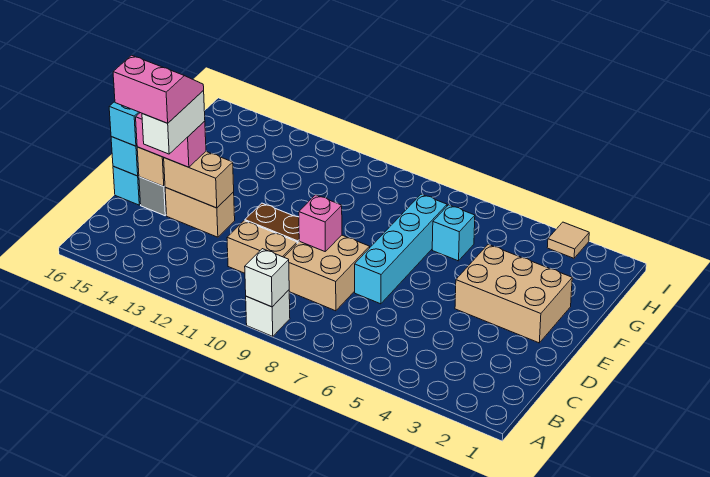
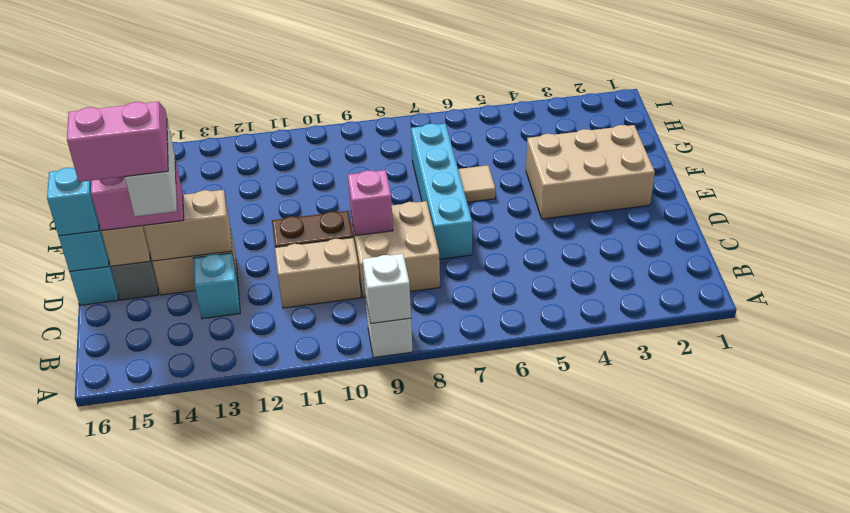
cyan brick G6 level 1 -> cyan brick C13 level 1
tan tile I3 level 1 -> tan tile F6 level 1

